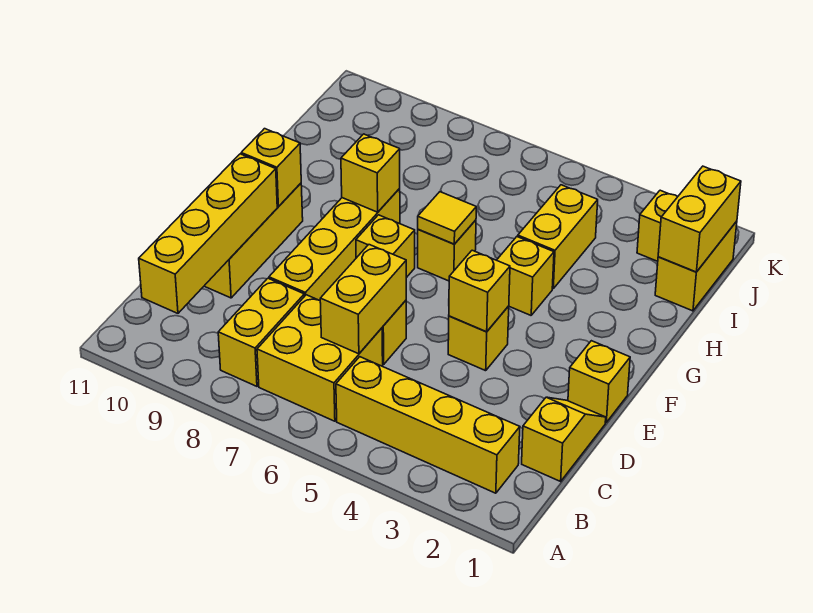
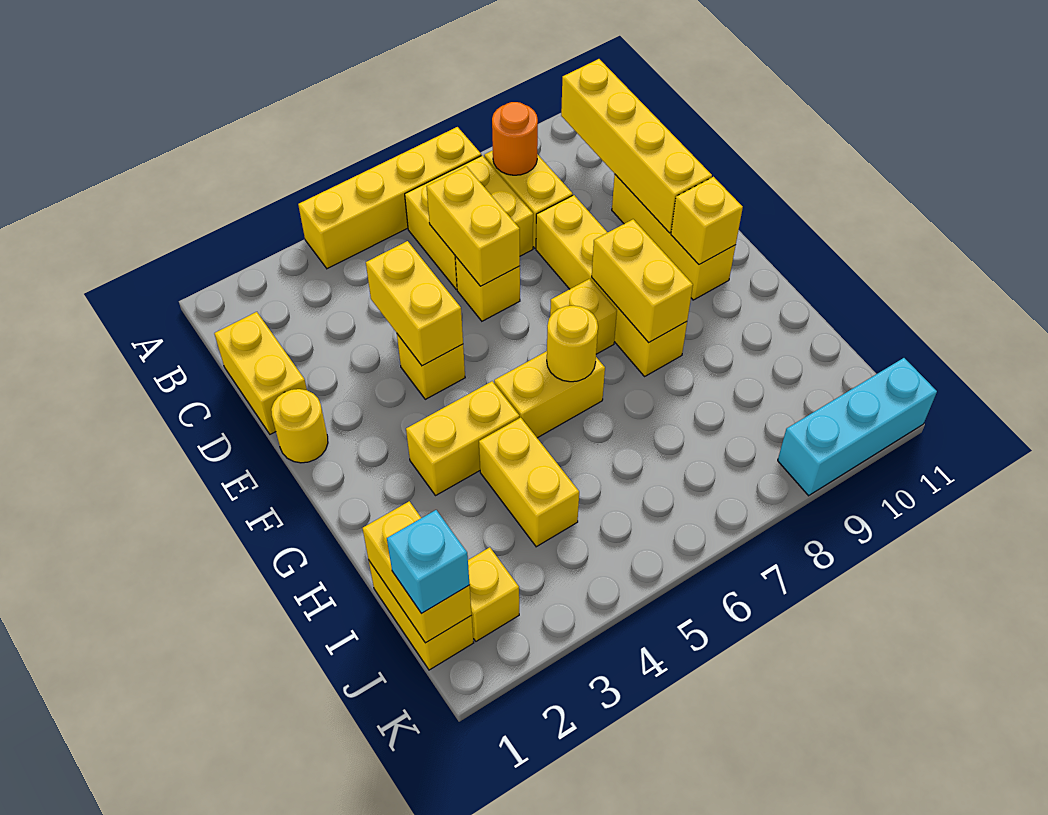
yellow brick B2:B5 level 1 -> yellow brick A4:A7 level 1
none -> orange round brick B8 level 2
yellow slope C1:D1 level 1 top C -> yellow brick C1:D1 level 1
yellow brick E1 level 1 -> yellow round brick E1 level 1
yellow brick E4 level 2 -> yellow brick D4:E4 level 2
yellow brick G4 level 1 -> yellow brick G3:G4 level 1
yellow brick G6 level 1 -> yellow brick G5:G6 level 1
yellow tile G6 level 2 -> yellow round brick G6 level 2
yellow brick G8 level 2 -> yellow brick F8:G8 level 2
none -> cyan brick J1 level 3
none -> cyan brick K9:K11 level 1

